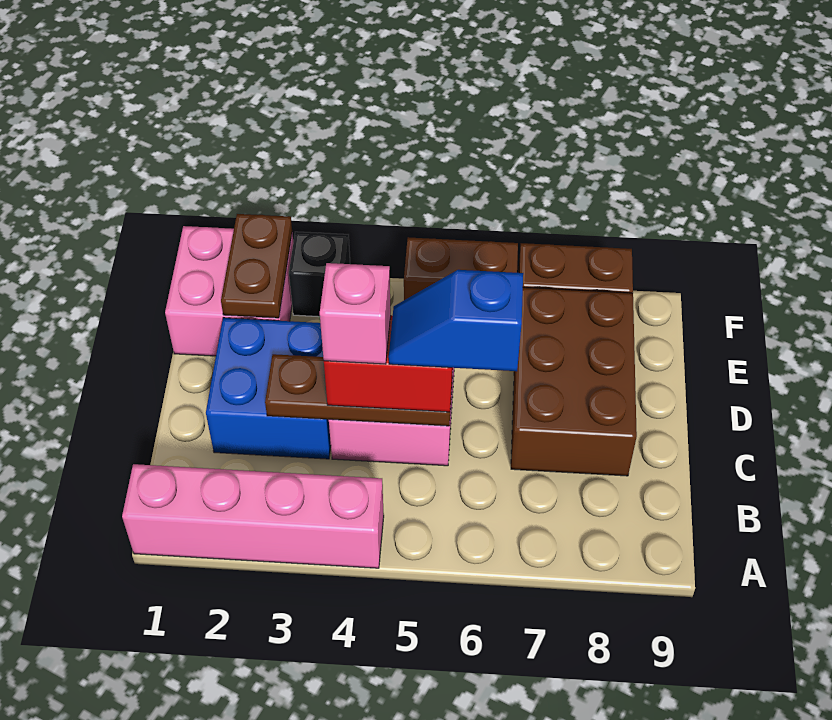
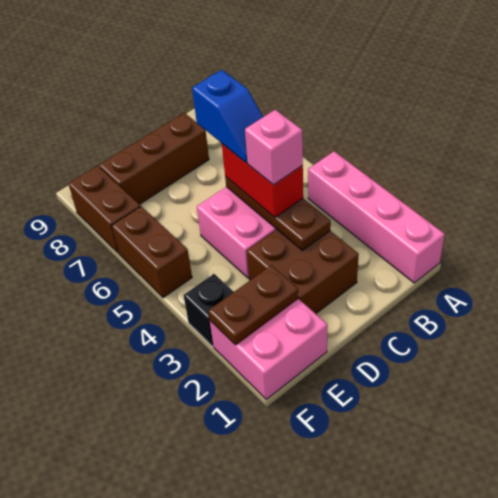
blue brick C2:D3 level 1 -> brown brick C2:D3 level 1
brown brick C7:E8 level 1 -> brown brick C8:E8 level 1

